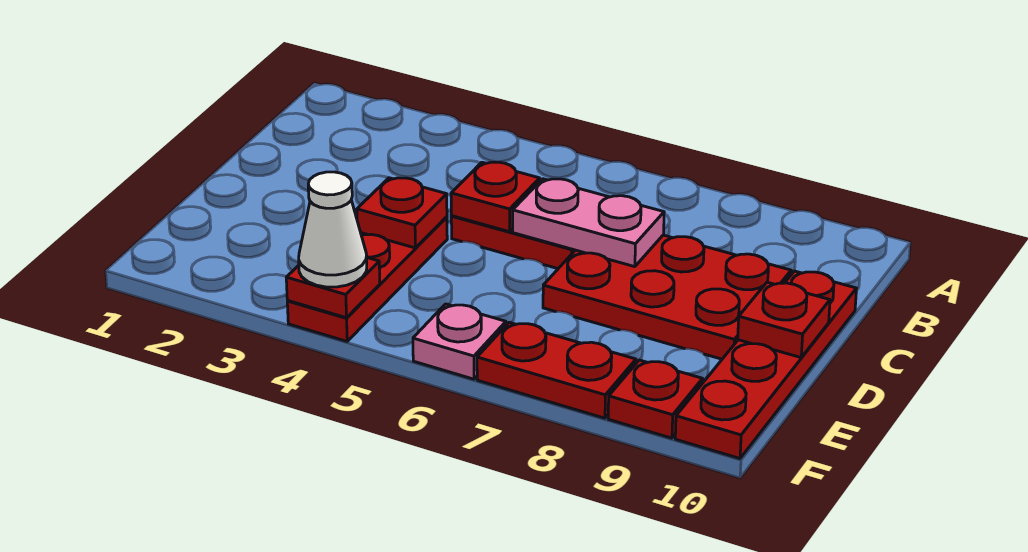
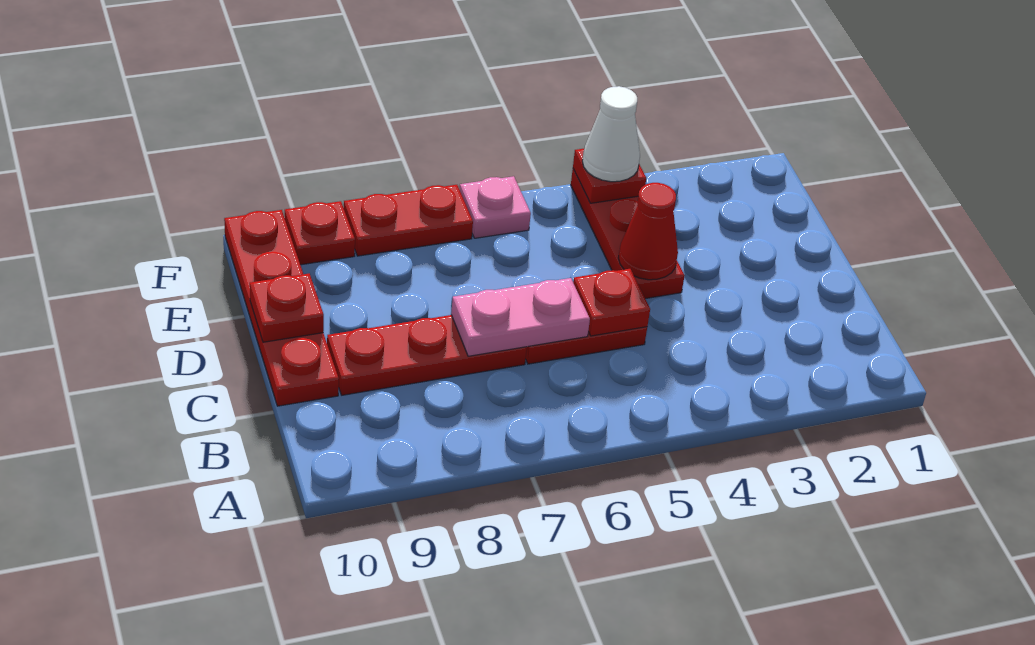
red plate C7:D9 level 1 -> red plate C7:C9 level 1
red plate D4 level 2 -> red cone D4 level 2

